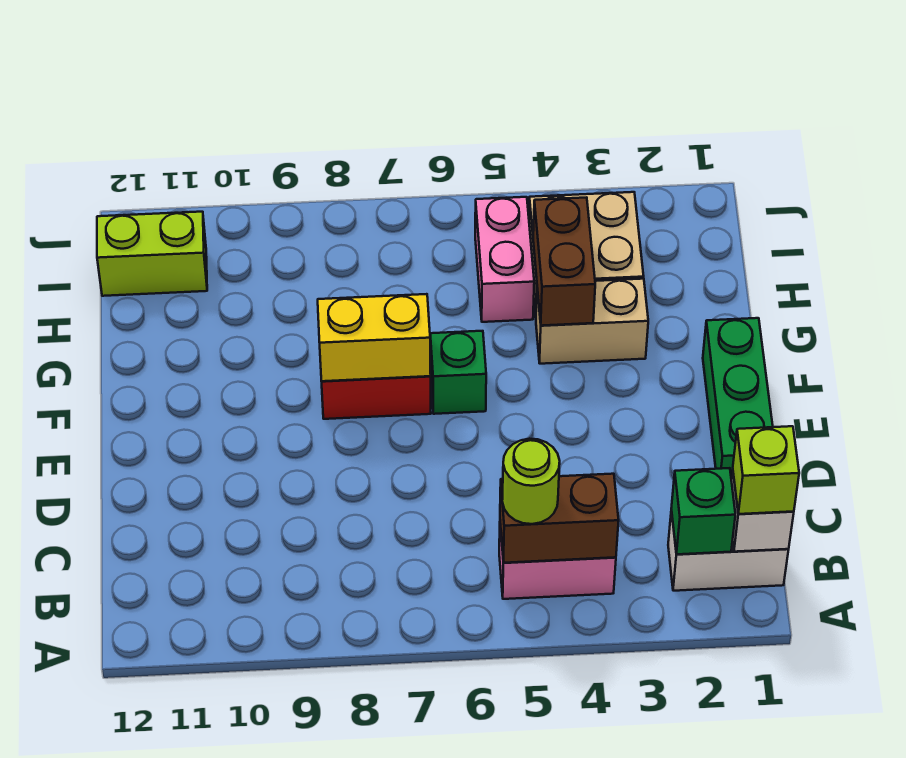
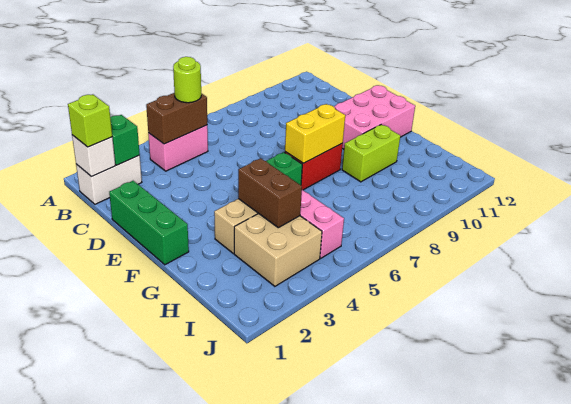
none -> pink brick E10:F12 level 1
lime brick I11:I12 level 1 -> lime brick G9:G10 level 1

